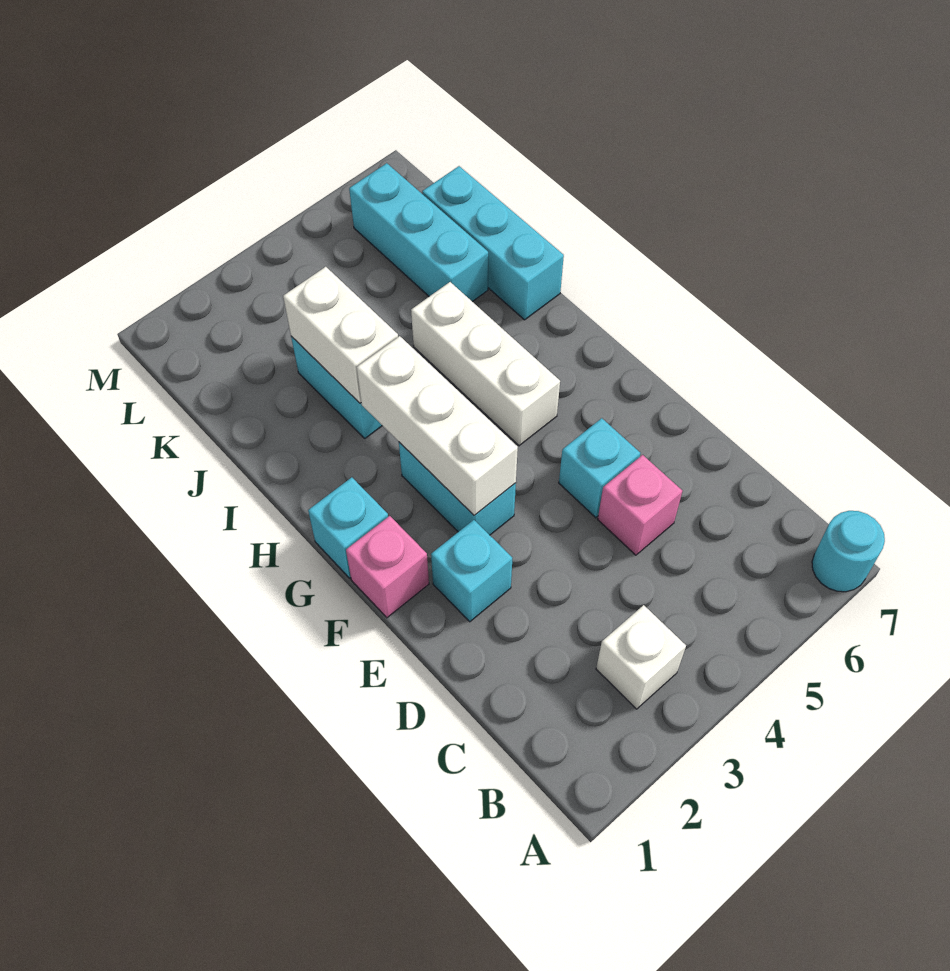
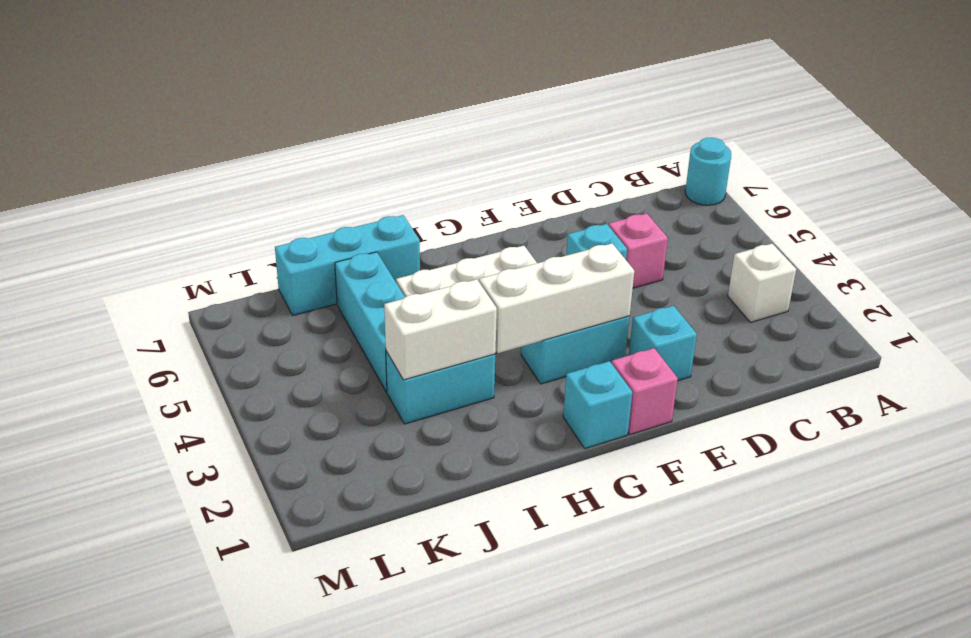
cyan brick J6:L6 level 1 -> cyan brick J4:J6 level 1

